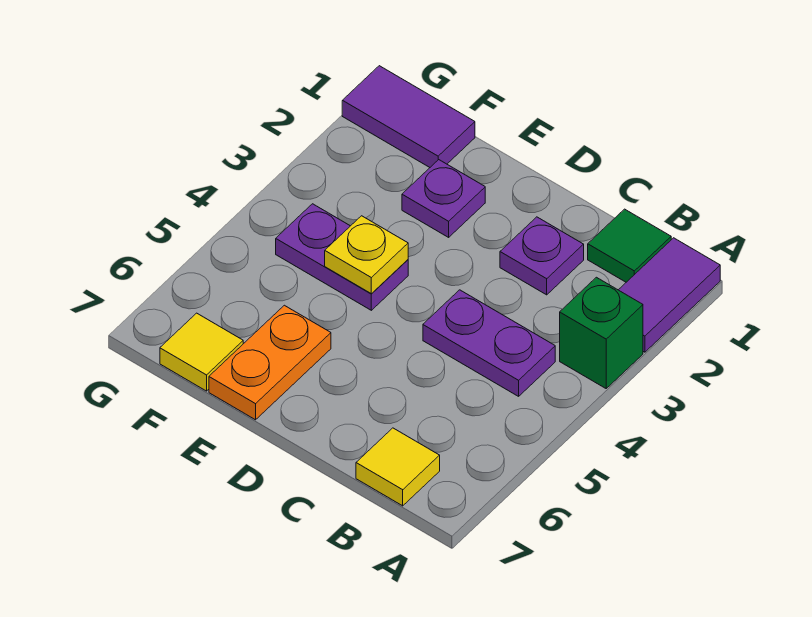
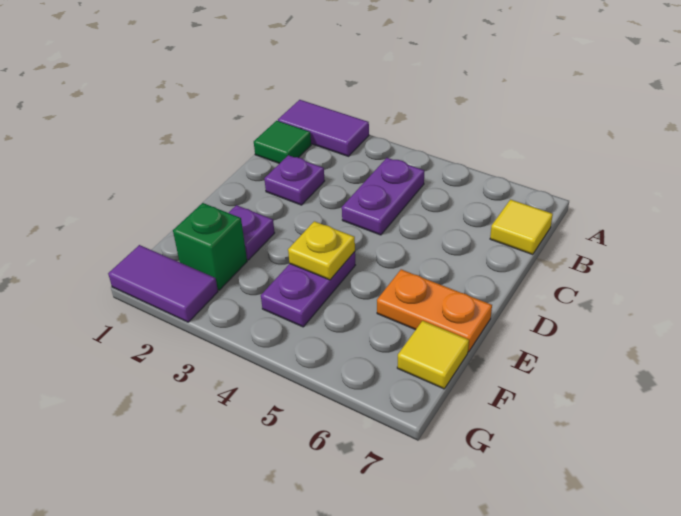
green brick A3 level 1 -> green brick F2 level 1
purple tile F1:G1 level 1 -> purple tile G1:G2 level 1

